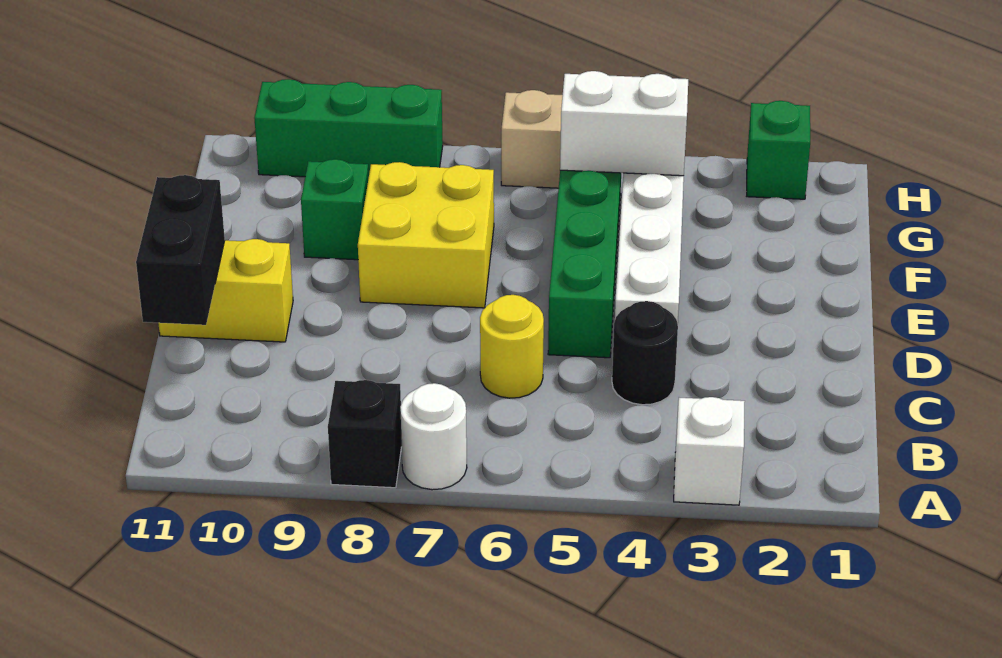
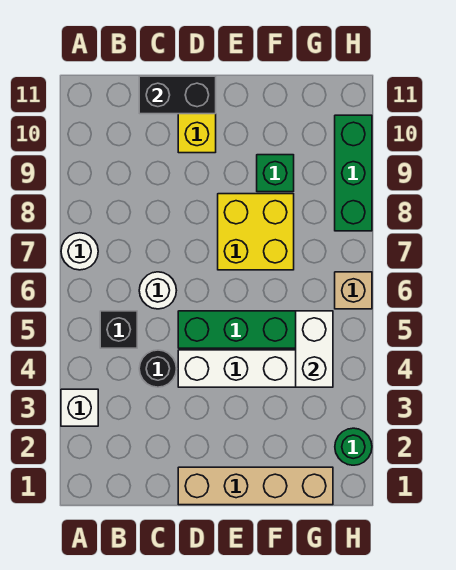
black brick A8 level 1 -> black brick B5 level 1
yellow round brick C6 level 1 -> white round brick C6 level 1
none -> tan brick D1:G1 level 1
green brick H2 level 1 -> green round brick H2 level 1

